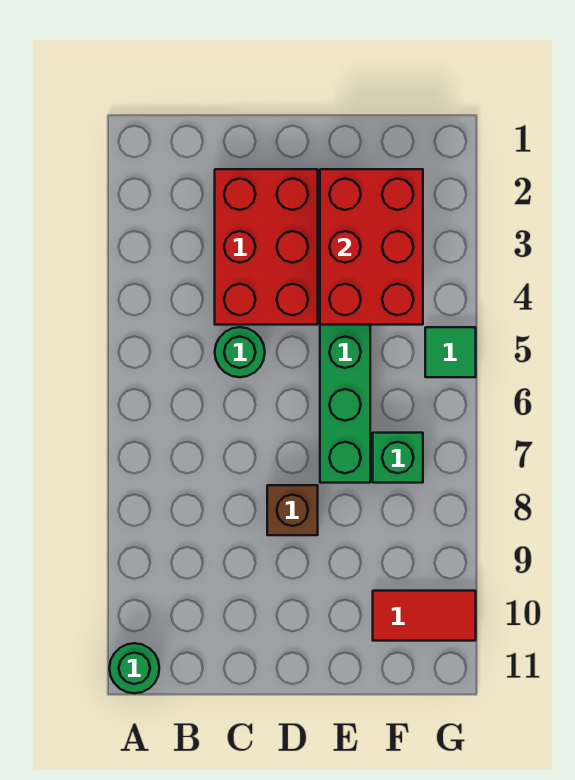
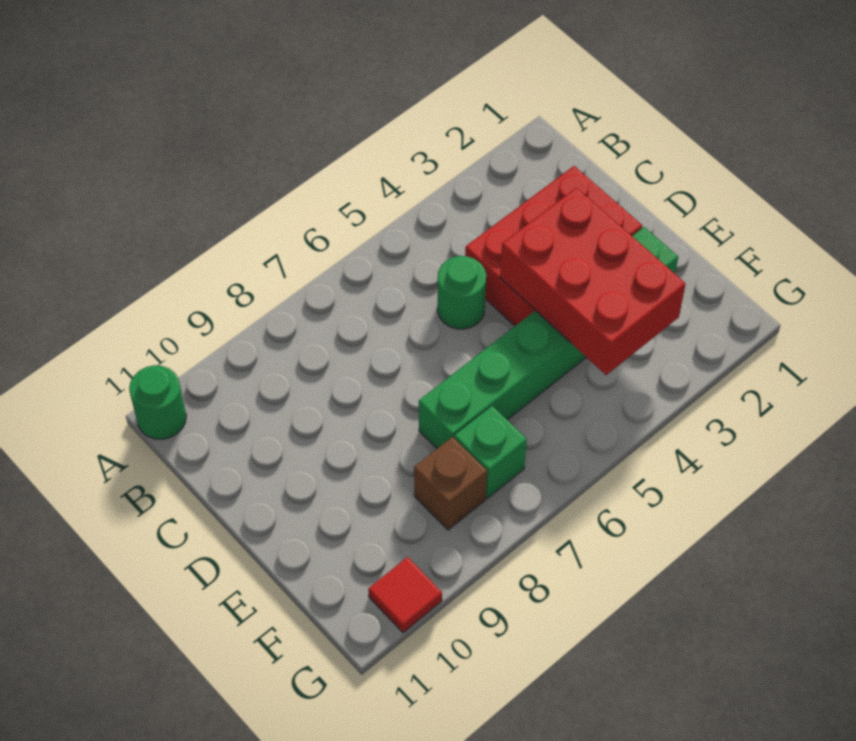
brown brick D8 level 1 -> brown brick F8 level 1
red brick E2:F4 level 2 -> red brick D3:F4 level 2
red tile F10:G10 level 1 -> red tile G10 level 1
green tile G5 level 1 -> none

